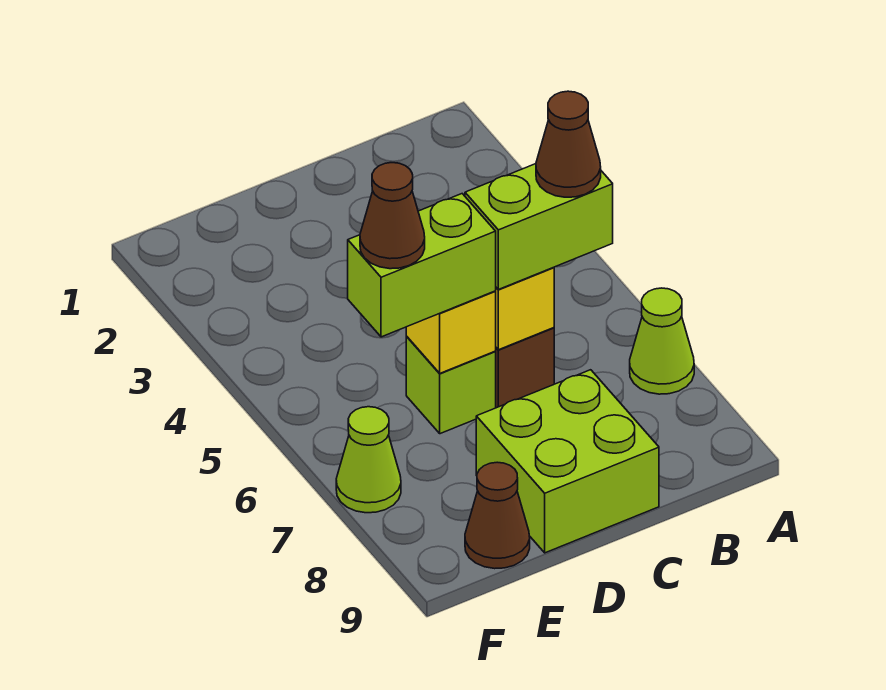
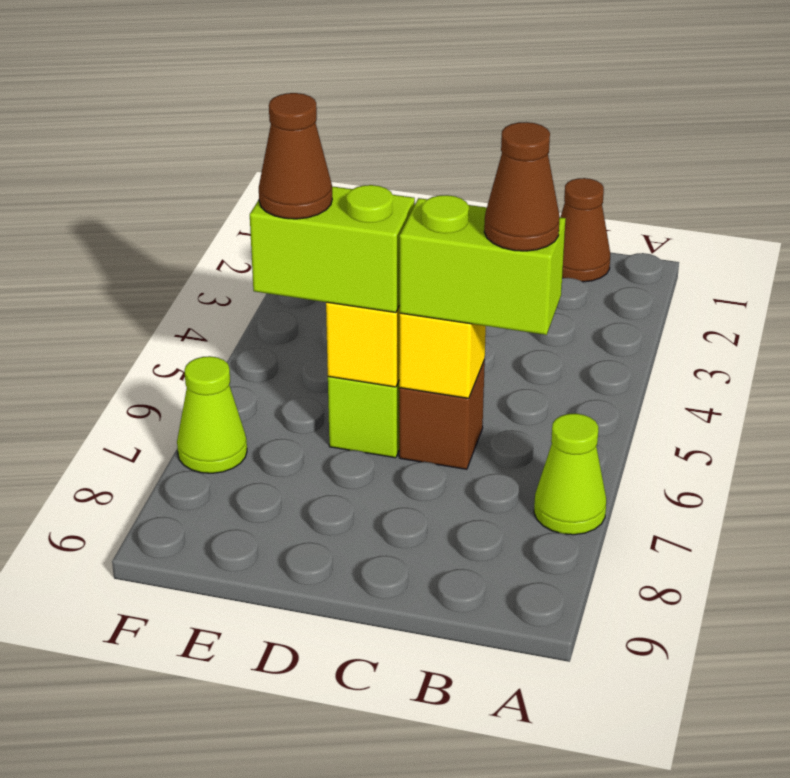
lime brick C8:D9 level 1 -> none
brown cone E9 level 1 -> brown cone B1 level 1

